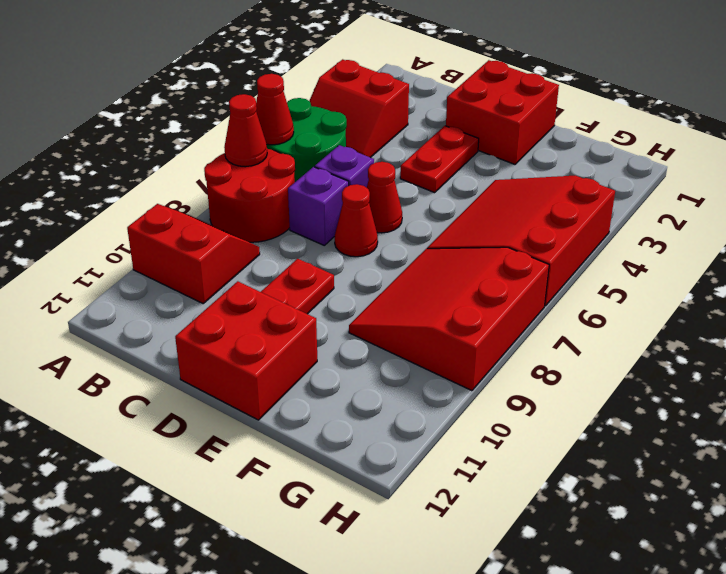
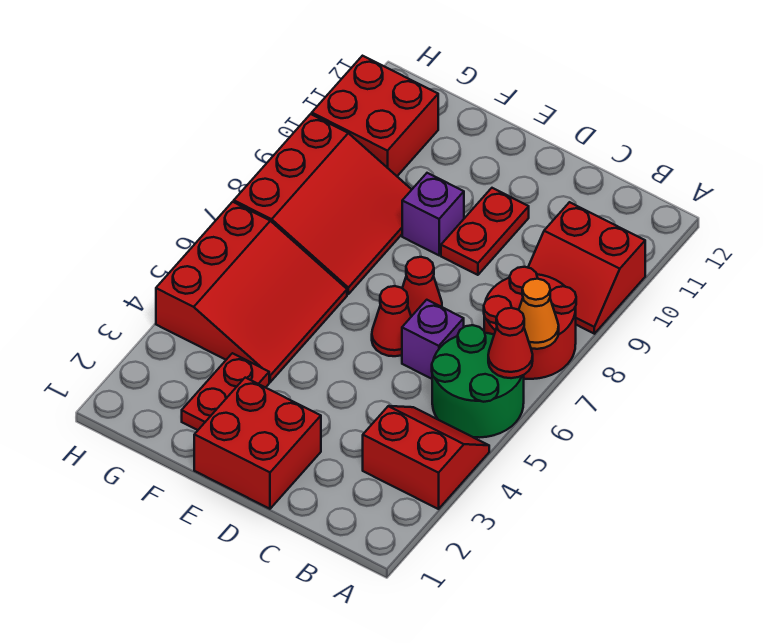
red cone A7 level 2 -> orange cone A7 level 2
purple brick C7 level 1 -> purple brick E9 level 1
red plate D3:D4 level 1 -> red plate F2:F3 level 1
red brick D11:E12 level 1 -> red brick G10:H11 level 1

